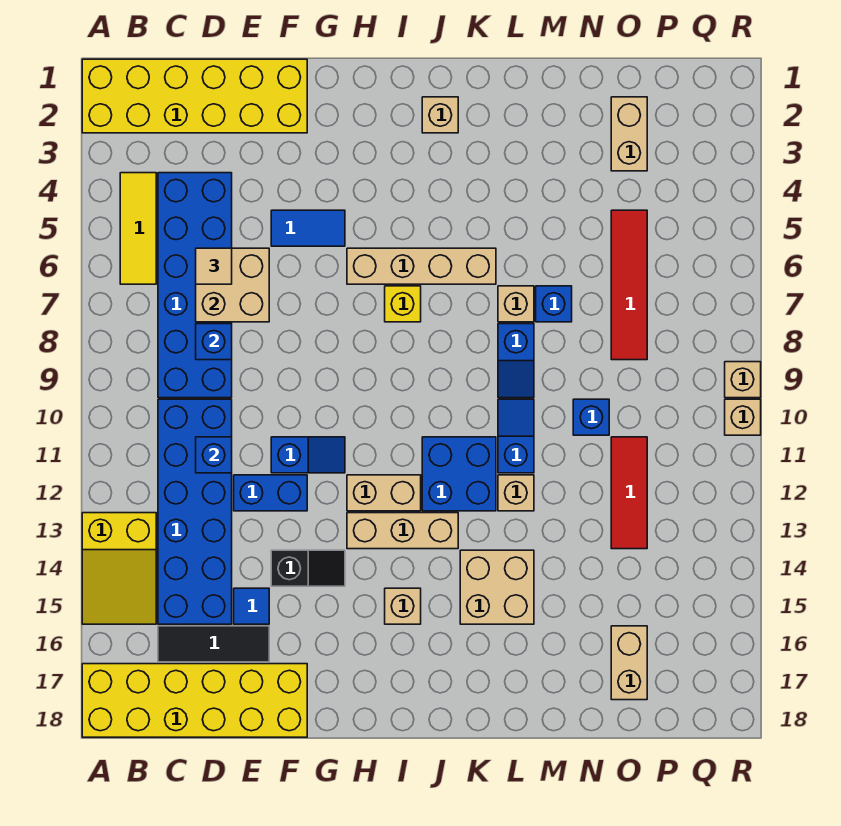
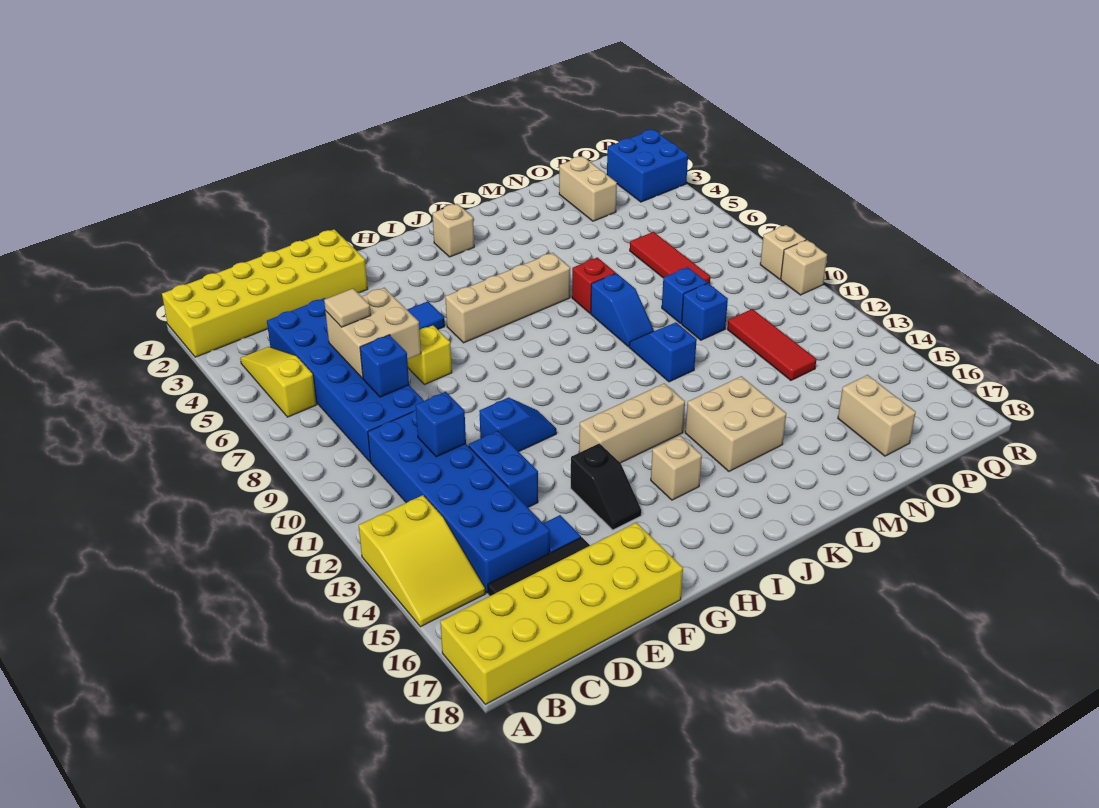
yellow tile B4:B6 level 1 -> yellow slope B4:B6 level 1 top 6
blue brick E12:F12 level 1 -> blue brick E12:E13 level 1
black slope F14:G14 level 1 top F -> black slope G14:G15 level 1 top 14
tan brick H12:I12 level 1 -> none
yellow brick I7 level 1 -> yellow brick F7 level 1
blue brick J11:K12 level 1 -> blue brick Q2:R3 level 1
tan brick L7 level 1 -> red brick L7 level 1
tan brick L12 level 1 -> none
blue brick M7 level 1 -> blue brick N9 level 1
red tile O5:O8 level 1 -> red tile O6:O8 level 1

